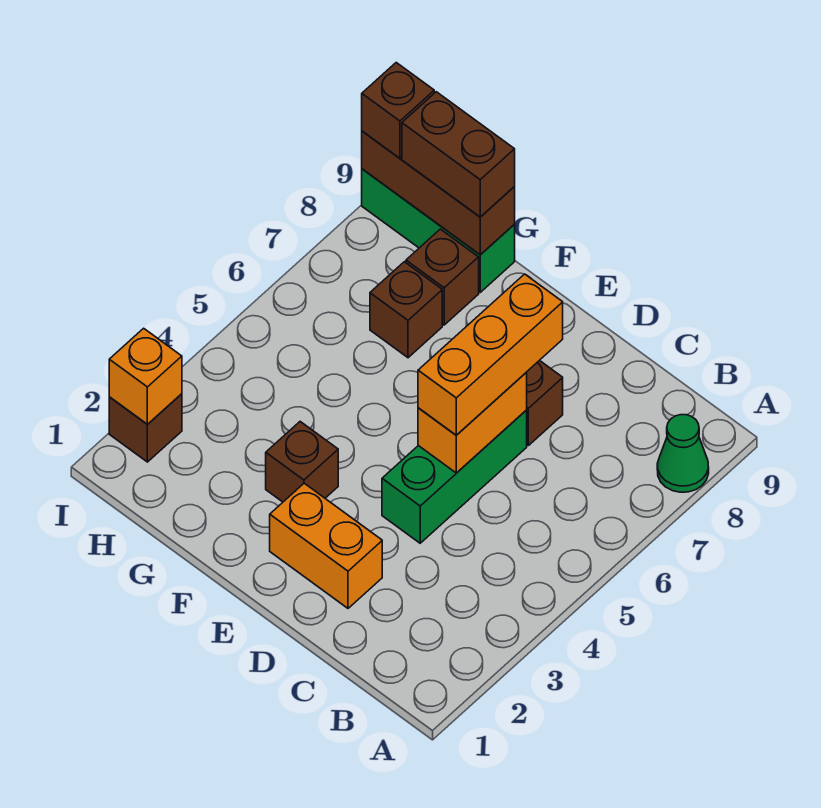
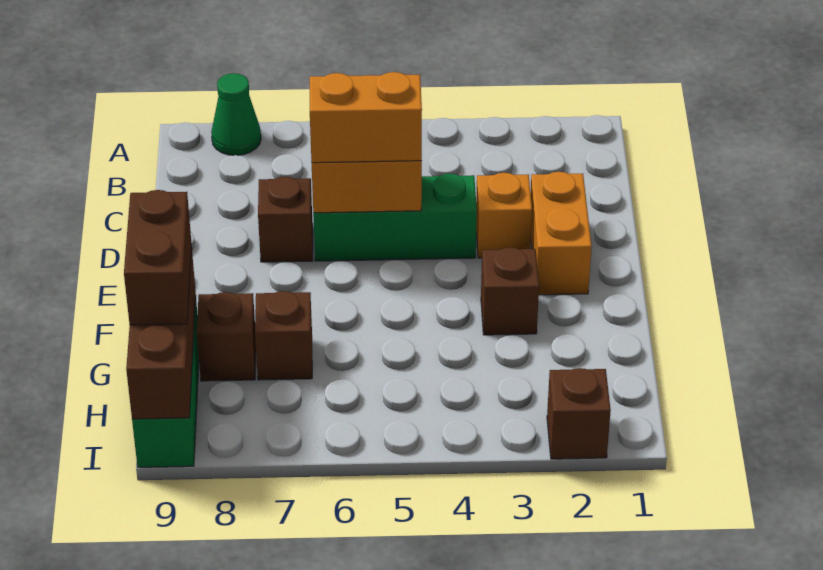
orange brick D5:D7 level 3 -> orange brick D5:D6 level 3
orange brick I2 level 2 -> orange brick D3 level 1
brown brick I9 level 3 -> none

